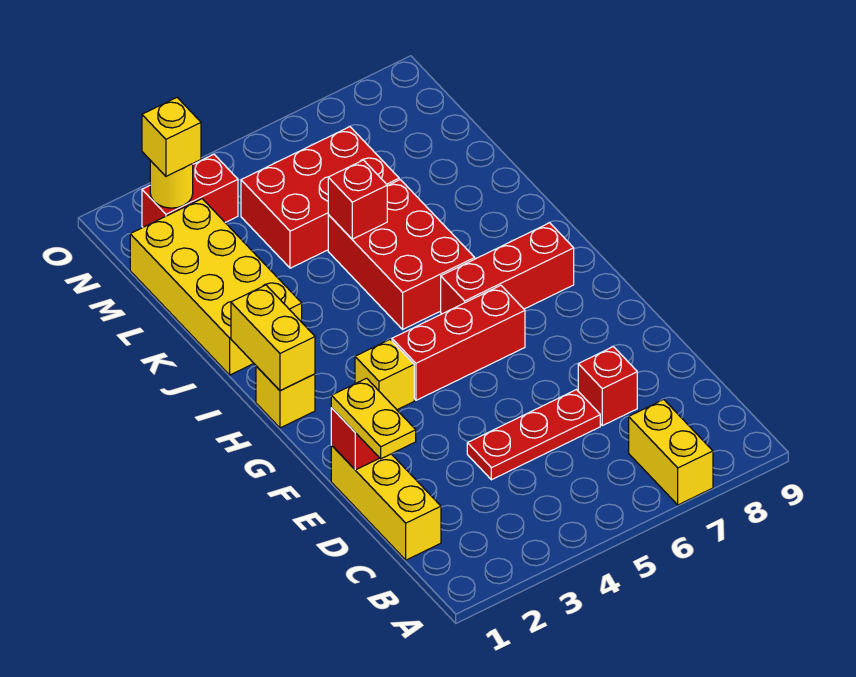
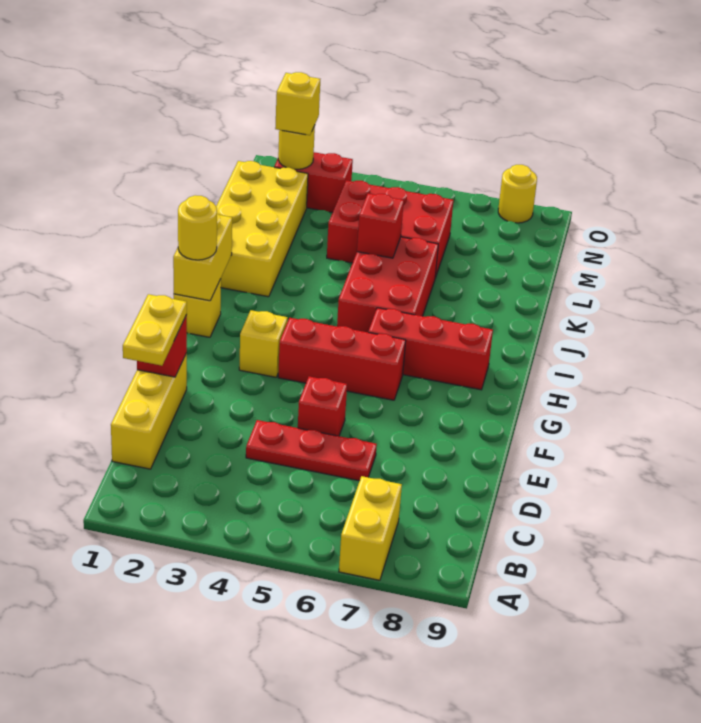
red brick D7 level 1 -> red brick E5 level 1
none -> yellow round brick H1 level 3
none -> yellow round brick O8 level 1

